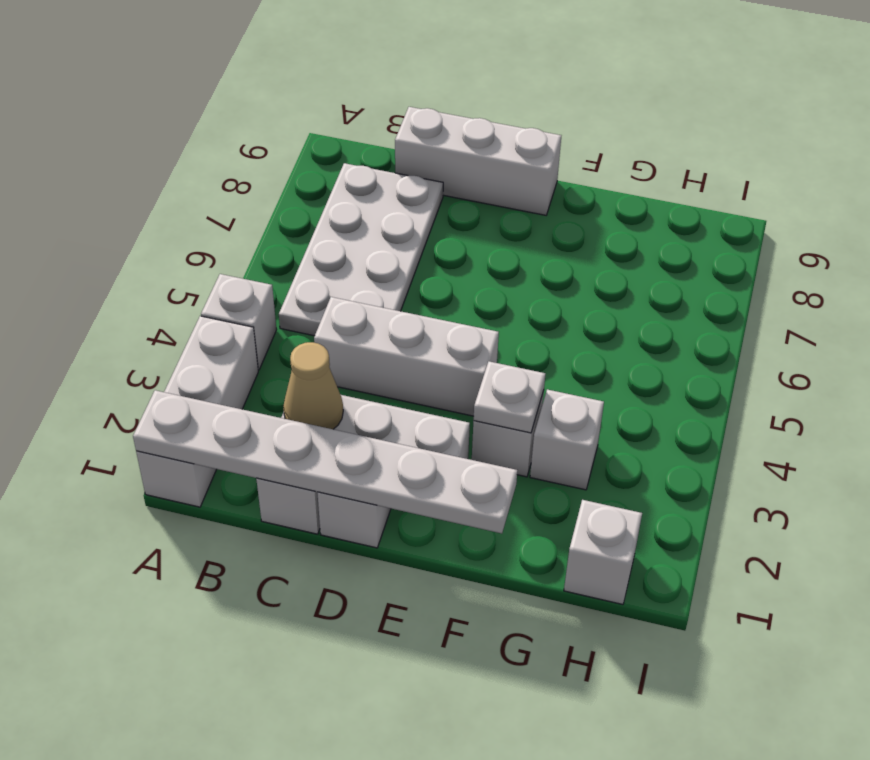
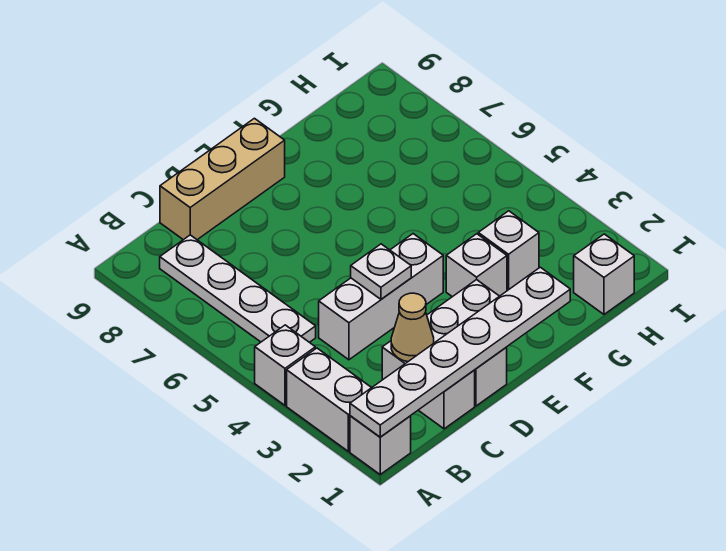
white plate B5:C8 level 1 -> white plate B5:B8 level 1
white brick C9:E9 level 1 -> tan brick C9:E9 level 1
white plate F3 level 2 -> white plate D4 level 2

